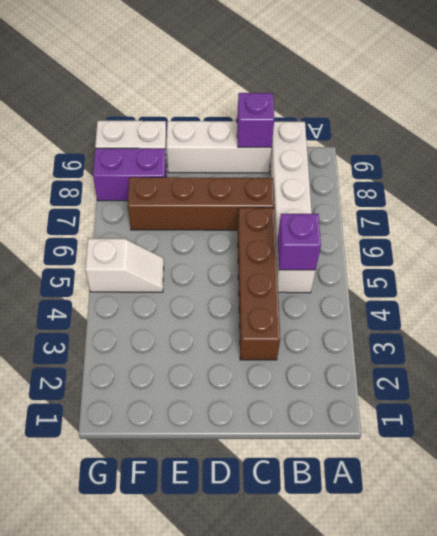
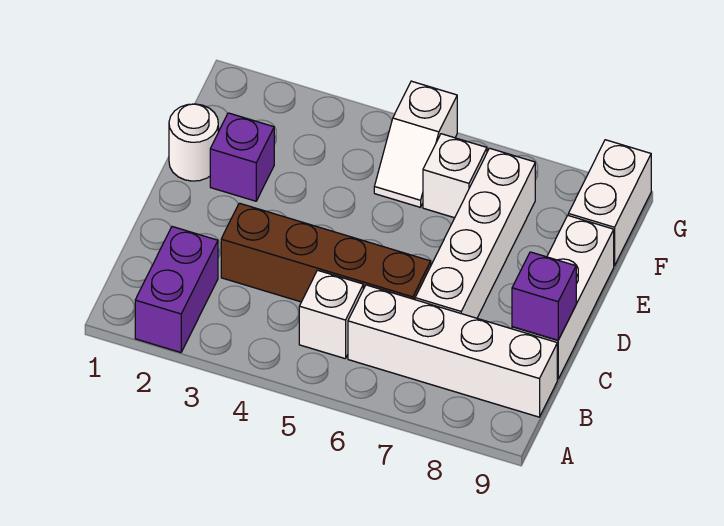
purple brick B5 level 2 -> purple brick E2 level 1
brown brick C7:F7 level 1 -> white brick C7:F7 level 1
none -> white round brick E1 level 1
none -> white brick F6 level 1
purple brick F8:G8 level 1 -> purple brick A2:B2 level 1

